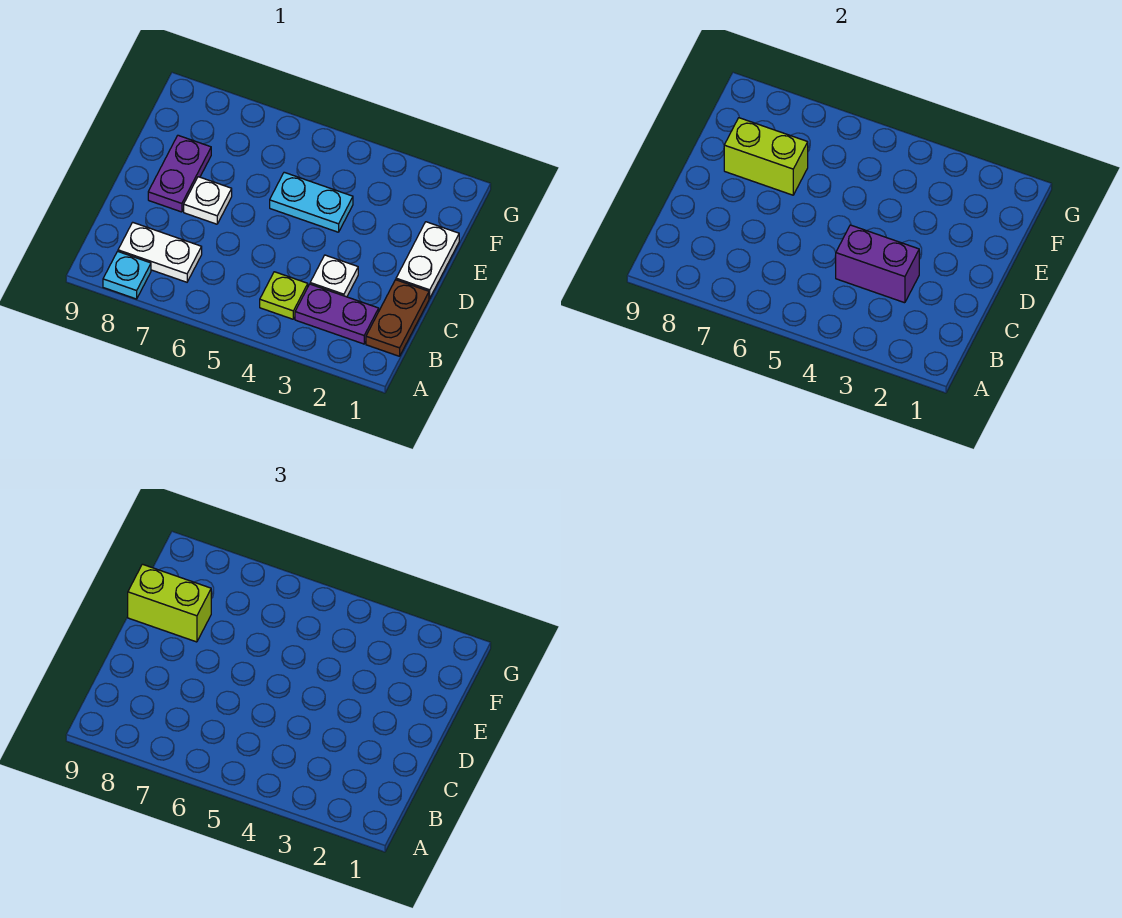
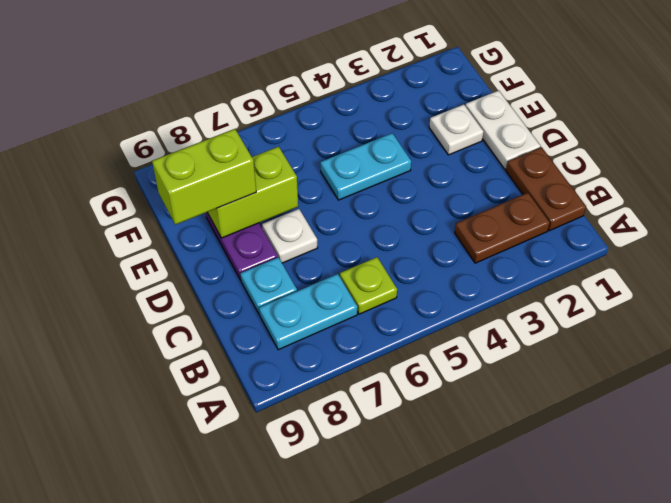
cyan plate A8 level 1 -> cyan plate C8 level 1
purple plate B2:B3 level 1 -> brown plate B2:B3 level 1
lime plate B4 level 1 -> lime plate B6 level 1
white plate B7:B8 level 1 -> cyan plate B7:B8 level 1
white plate C3 level 1 -> white plate E2 level 1
purple brick C3:C4 level 2 -> none

